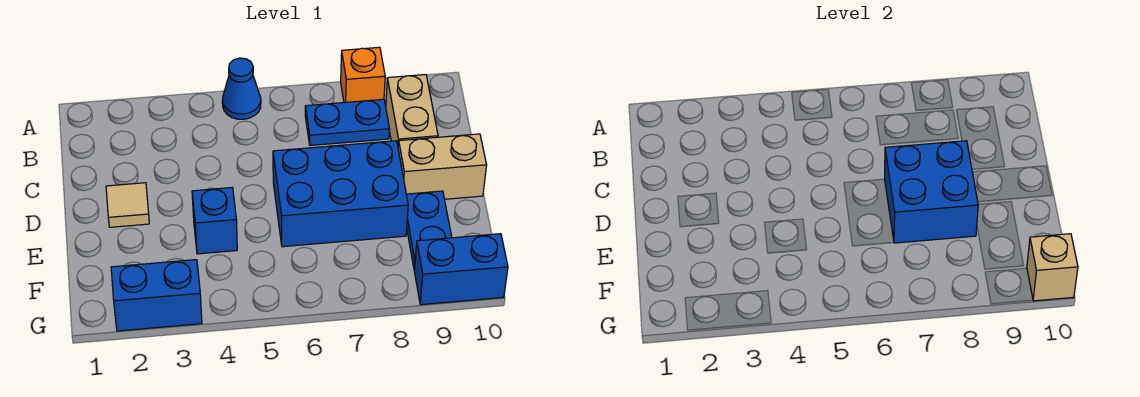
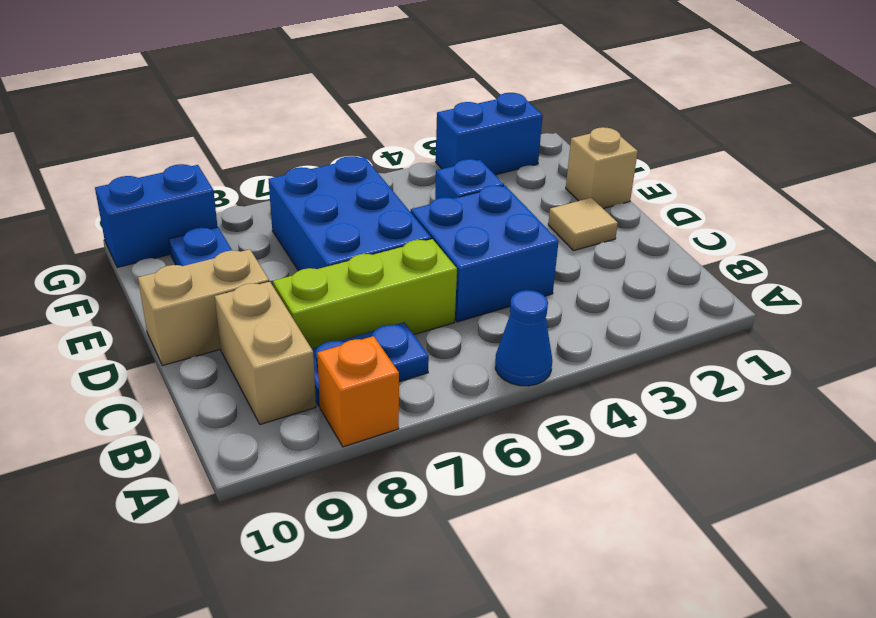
none -> lime brick C6:C8 level 1
blue brick D6:E8 level 1 -> blue brick D6:F7 level 1
blue brick D7:E8 level 2 -> blue brick C4:D5 level 1
tan brick G10 level 2 -> tan brick E1 level 1

